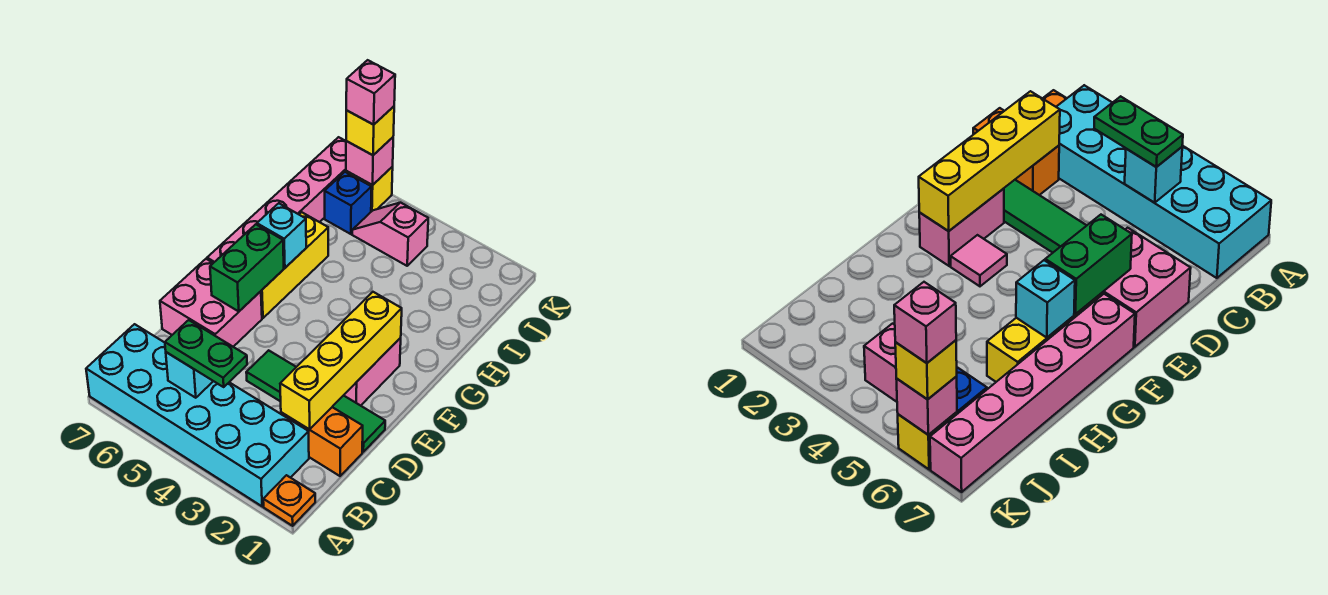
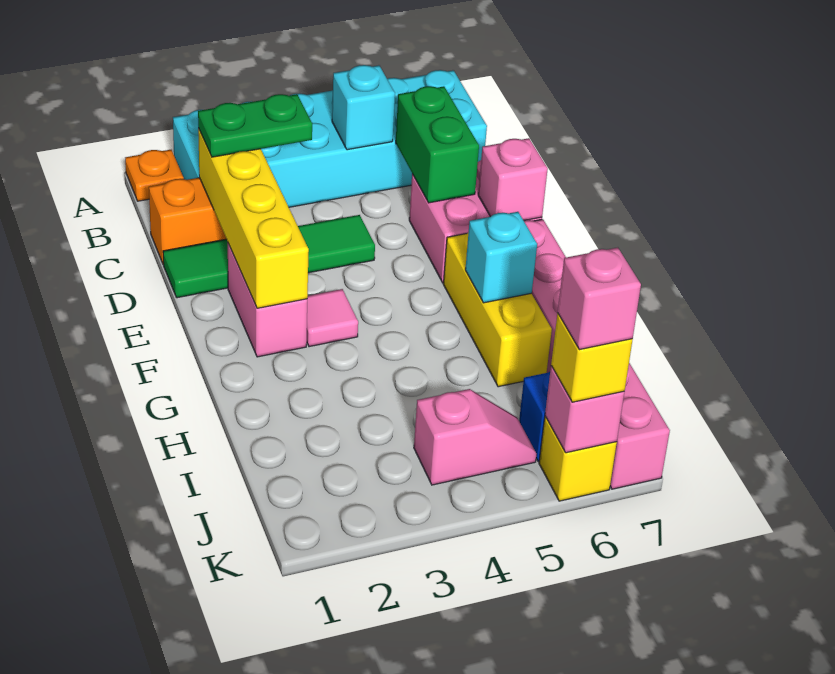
green plate B4:B5 level 3 -> green plate C2:C3 level 3
green brick E6:F6 level 2 -> green brick C6:D6 level 2
none -> pink brick E7 level 2

